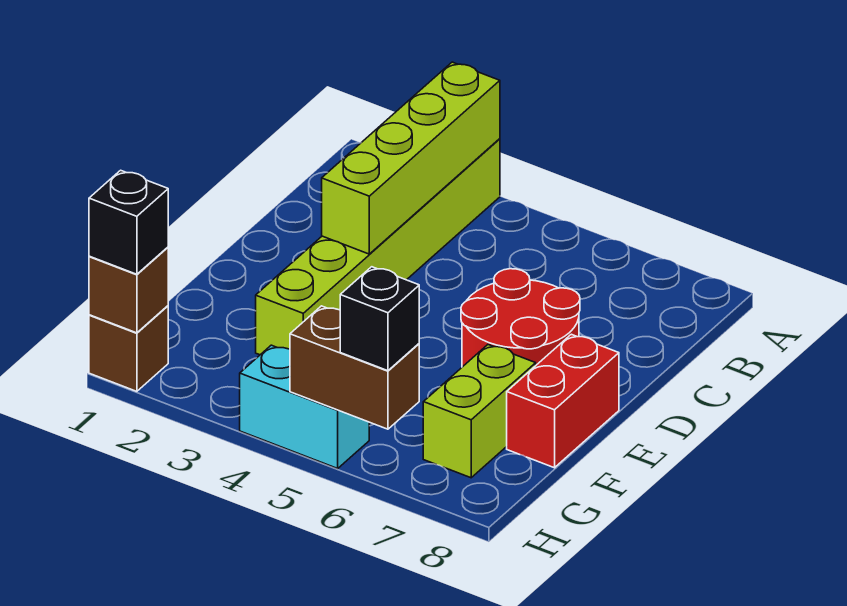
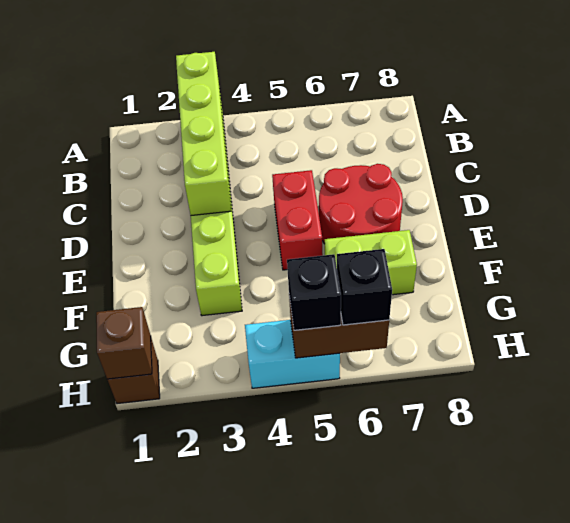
red brick E8:F8 level 1 -> red brick D5:E5 level 1
lime brick F7:G7 level 1 -> lime brick F6:F7 level 1
black brick H1 level 3 -> black brick H5 level 3

